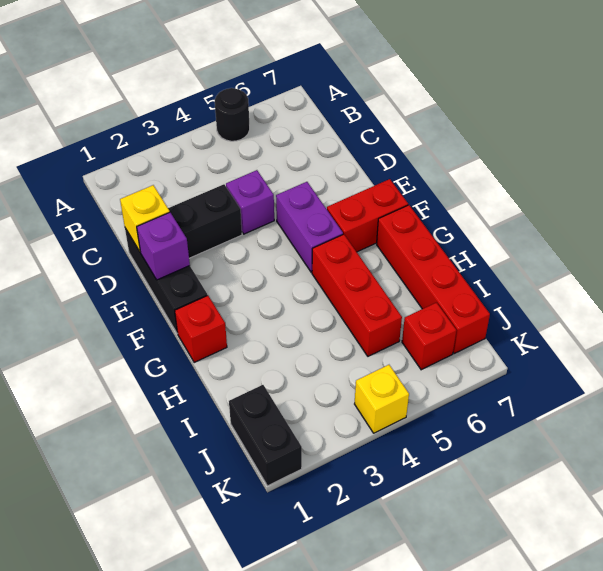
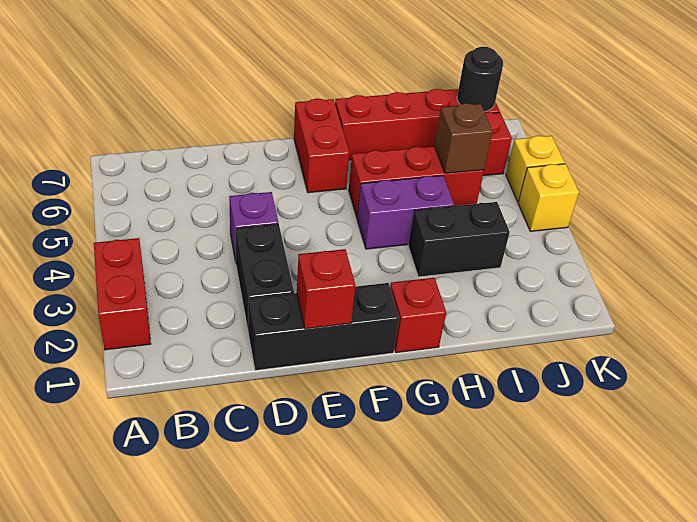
none -> red brick A2:A3 level 1
black round brick A5 level 1 -> black round brick J7 level 2
yellow brick D1 level 2 -> yellow brick K5 level 1
purple brick E1 level 2 -> red brick E1 level 2
purple brick E5:F5 level 1 -> purple brick G4:H4 level 1
none -> brown brick I5 level 2
black brick J1:K1 level 1 -> black brick H3:I3 level 1

